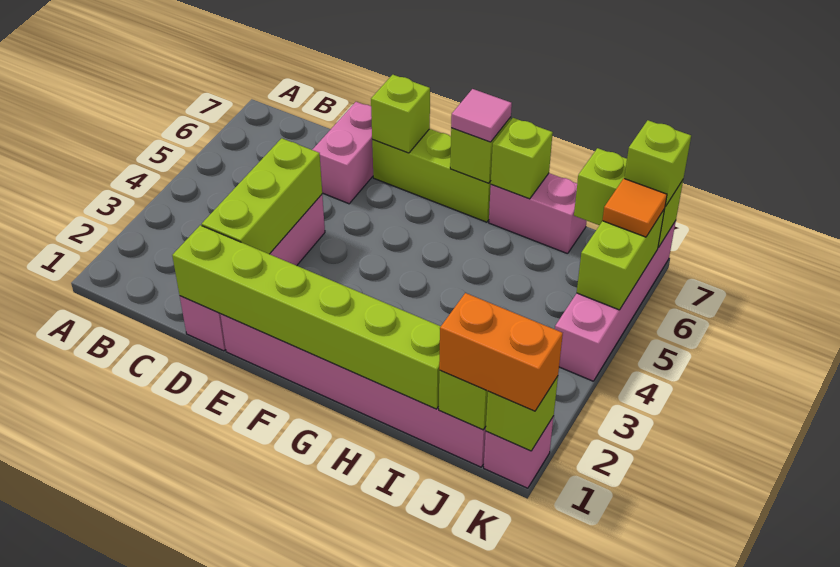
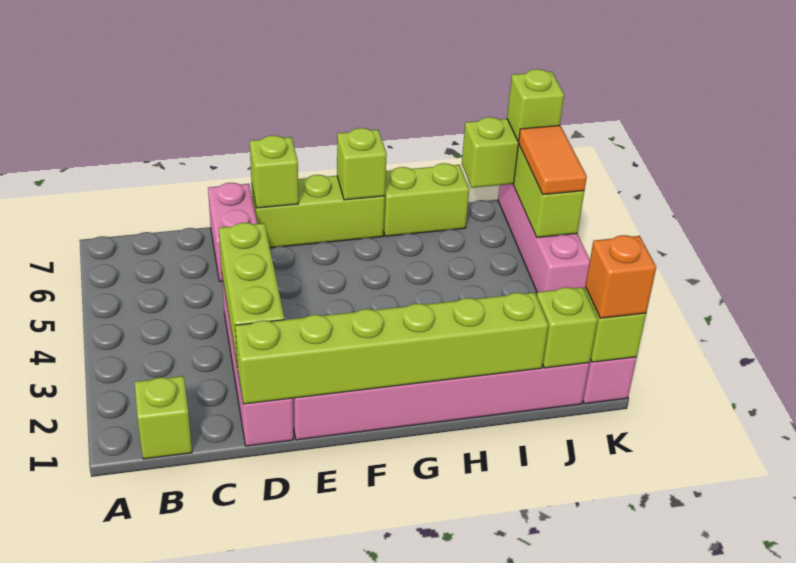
pink tile G7 level 3 -> none
pink brick H7:I7 level 1 -> lime brick H7:I7 level 1
lime brick H7 level 2 -> lime brick B1 level 1
orange brick J1:K1 level 3 -> orange brick K1 level 3
orange tile K6 level 3 -> orange tile K5:K6 level 3

